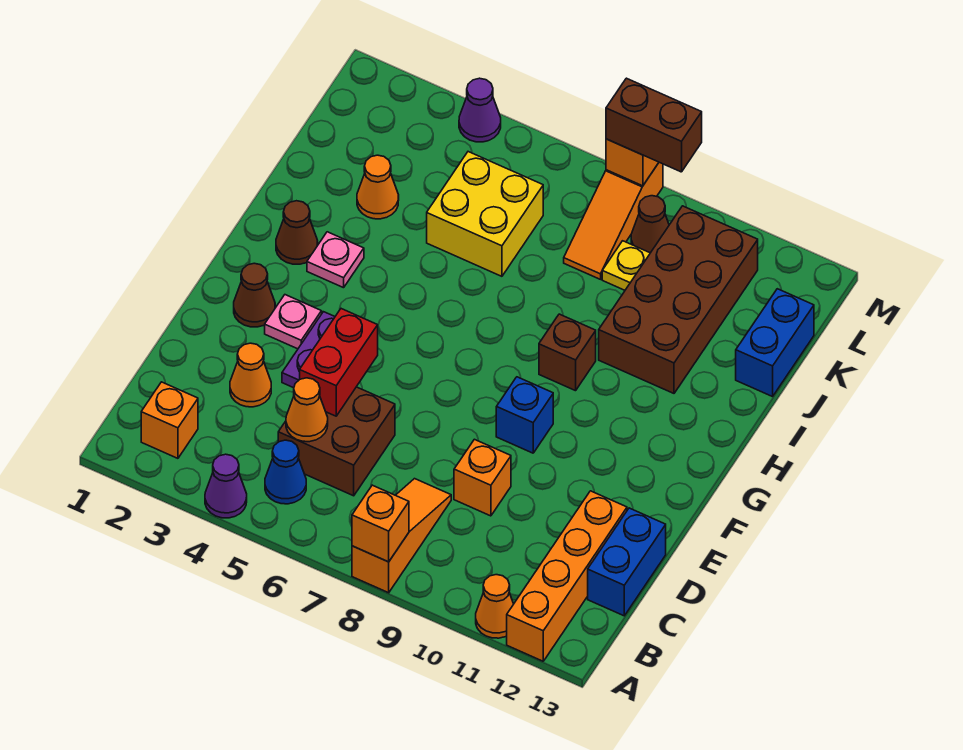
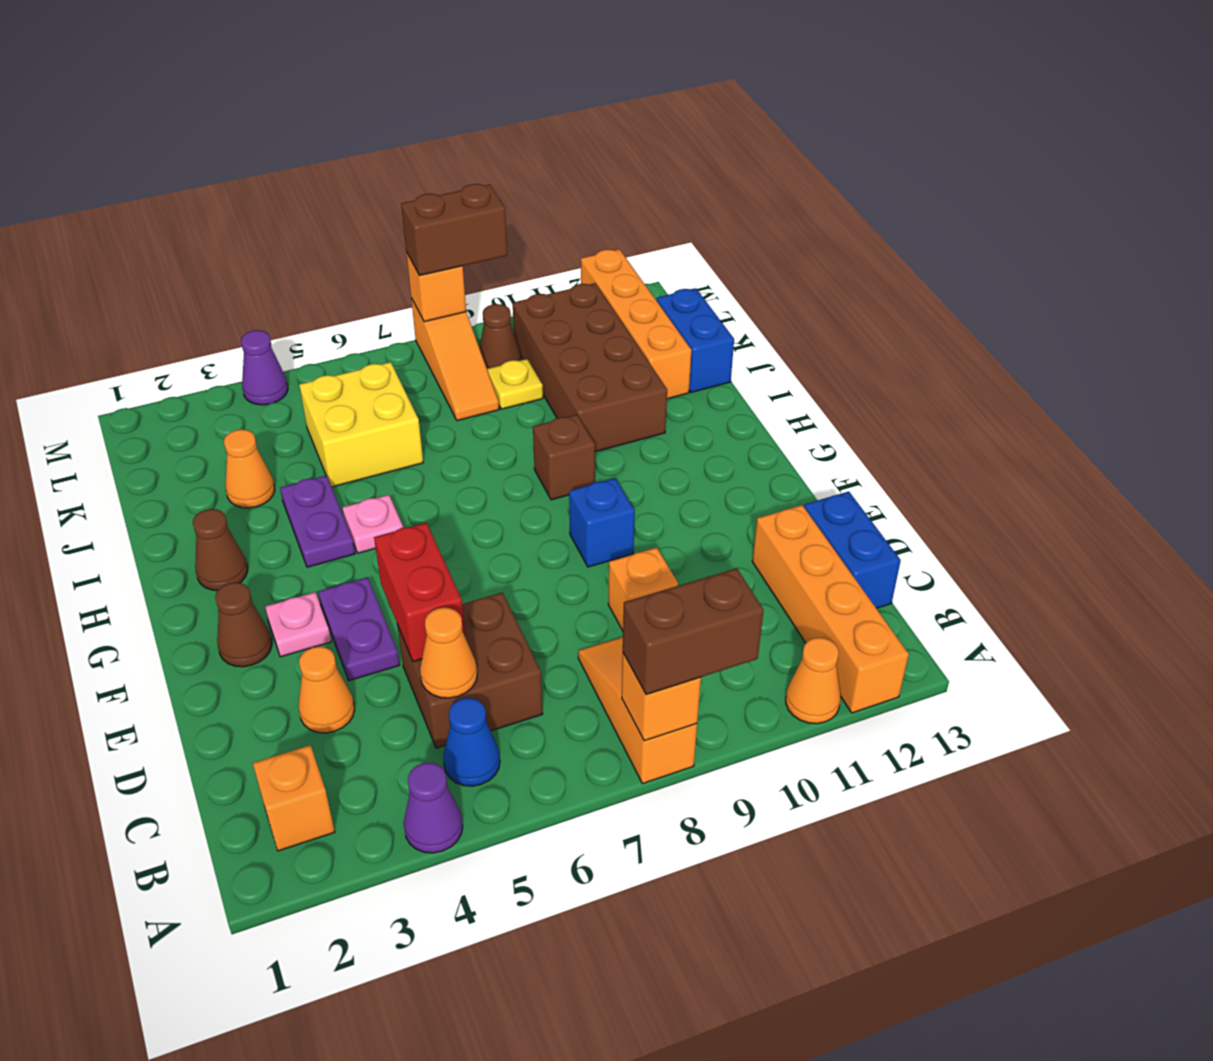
none -> brown brick A8:A9 level 3
pink plate H3 level 1 -> pink plate H5 level 1
none -> purple plate H4:I4 level 1
none -> orange brick J12:M12 level 1

